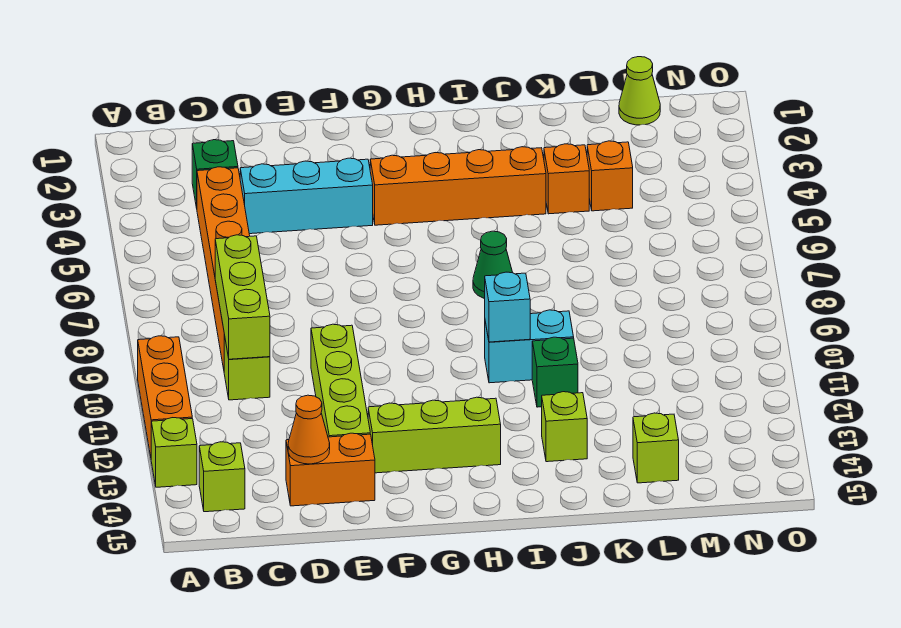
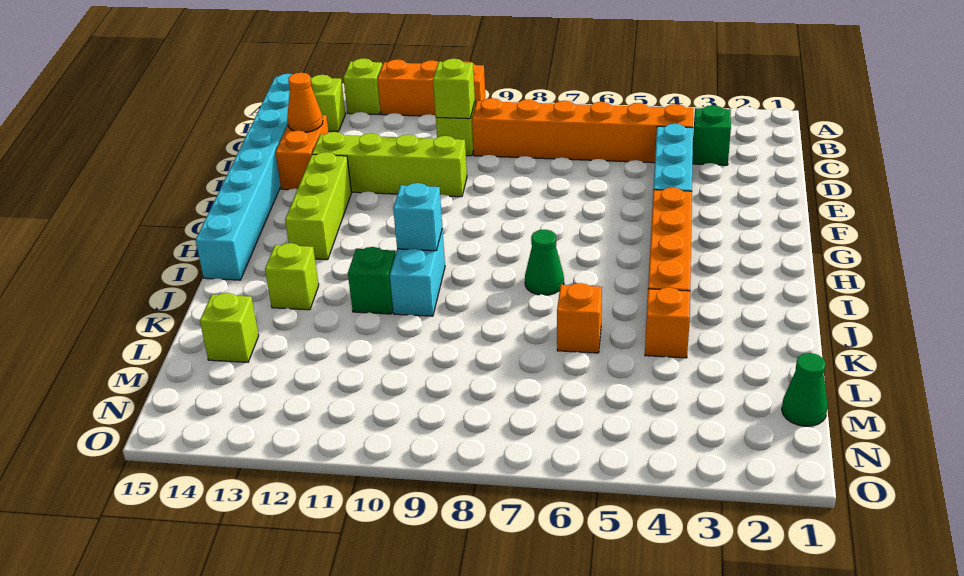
none -> cyan brick B15:I15 level 1
lime brick C8:C10 level 2 -> lime brick C10 level 2
orange brick L4 level 1 -> orange brick K6 level 1
lime cone M1 level 1 -> green cone M1 level 1

